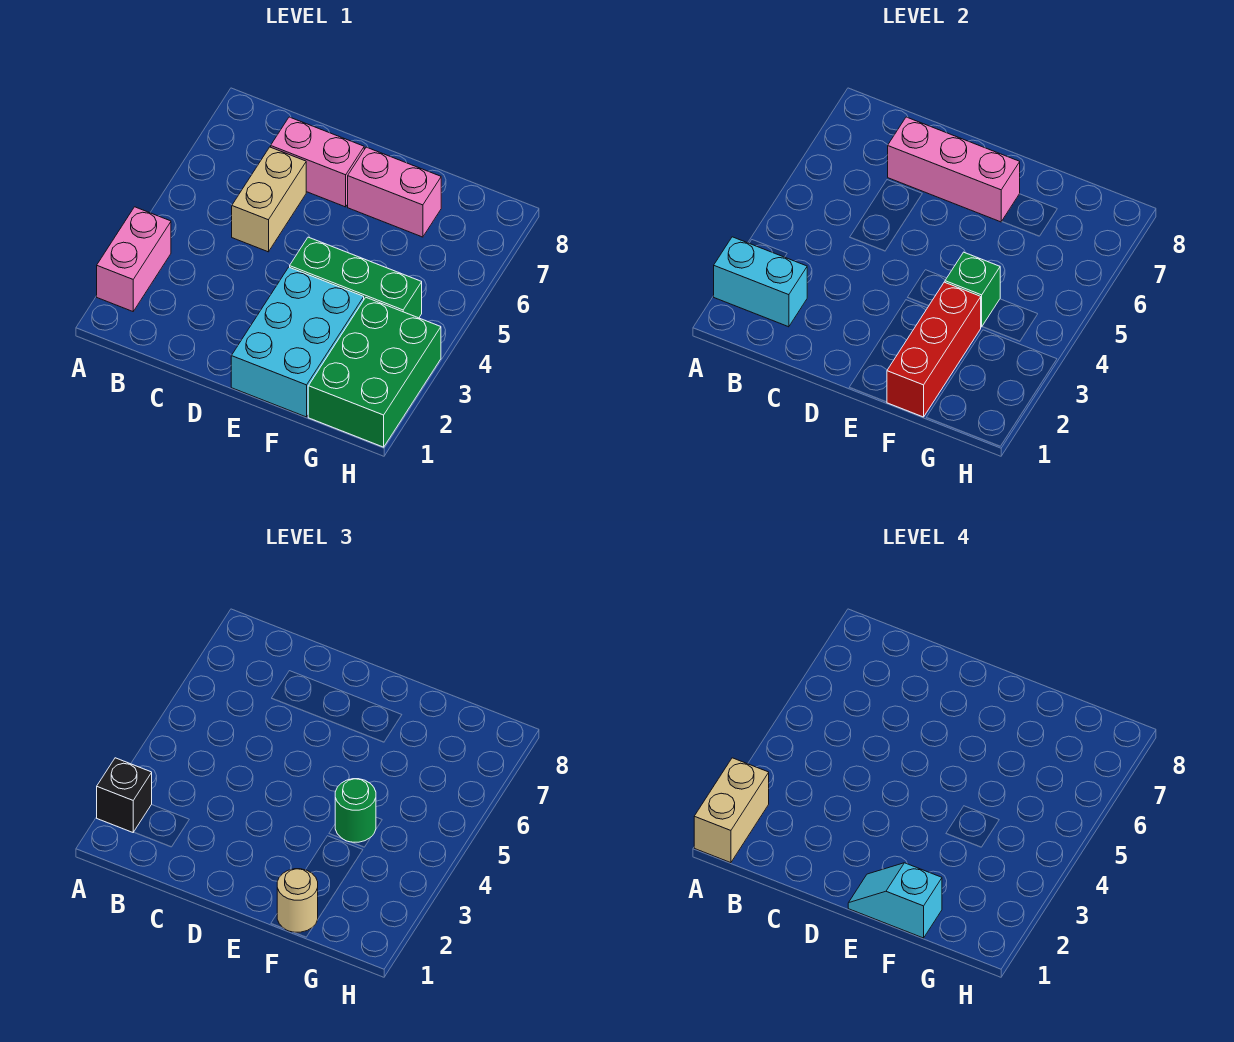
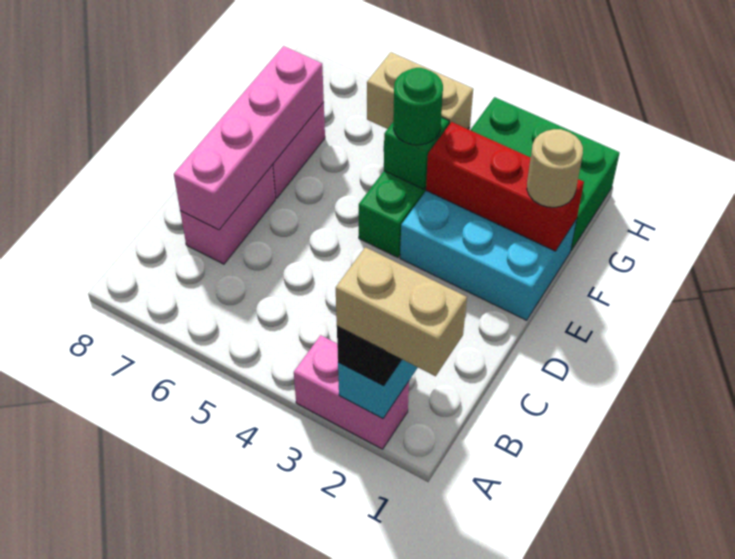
tan brick C5:C6 level 1 -> tan brick G4:G5 level 2
pink brick C7:E7 level 2 -> pink brick C7:F7 level 2
cyan slope E1:F1 level 4 top F -> none

